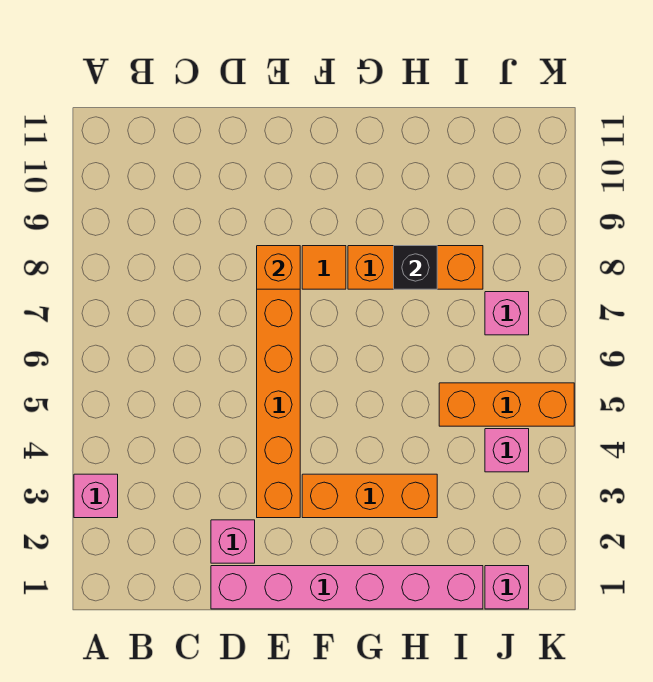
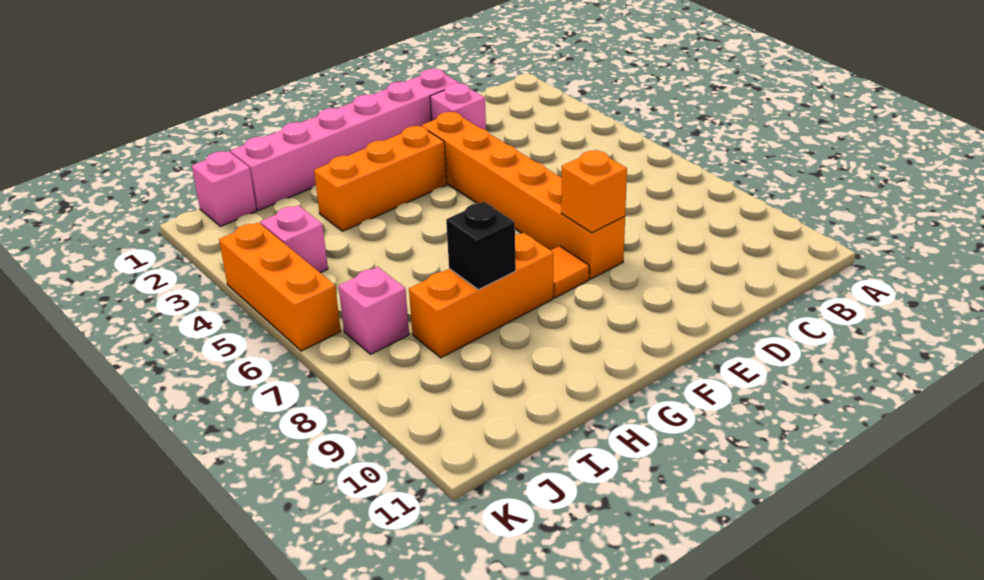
pink brick A3 level 1 -> none
orange brick I5:K5 level 1 -> orange brick K4:K6 level 1

